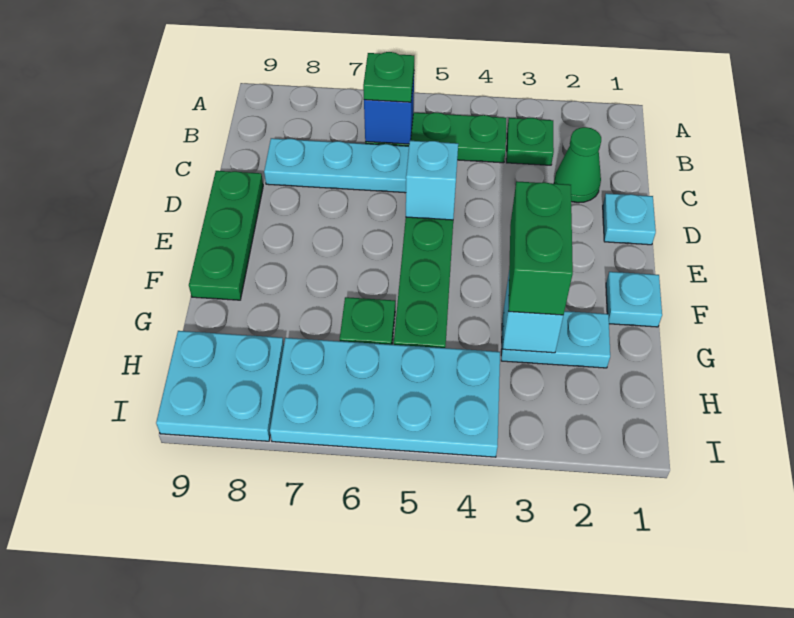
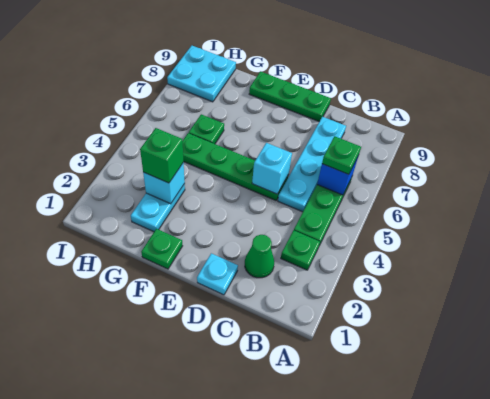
cyan plate F1 level 1 -> green plate F1 level 1
green brick F3:G3 level 3 -> green brick G3 level 3
cyan plate H4:I7 level 1 -> none

